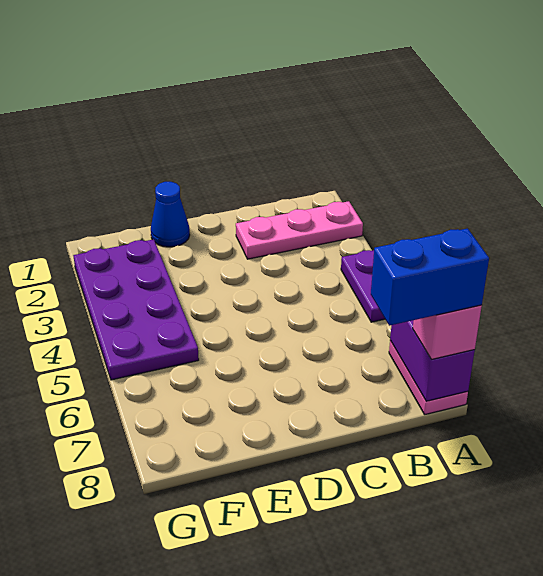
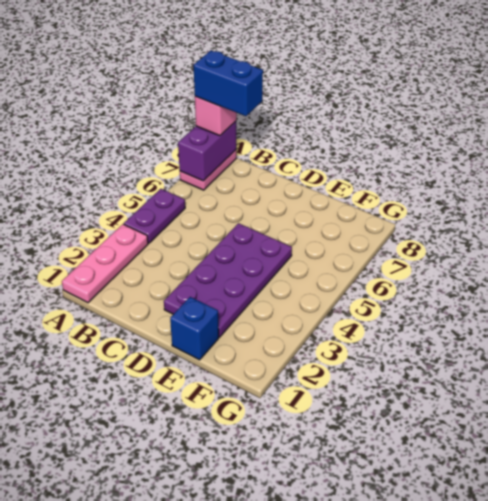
pink plate A2:C2 level 1 -> pink plate A1:A3 level 1
blue cone E1 level 1 -> blue brick E1 level 1
purple plate F2:G5 level 1 -> purple plate D2:E5 level 1

